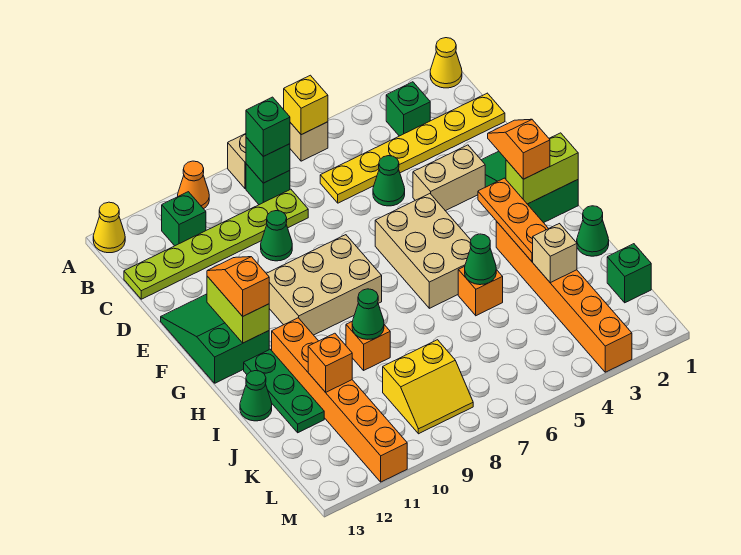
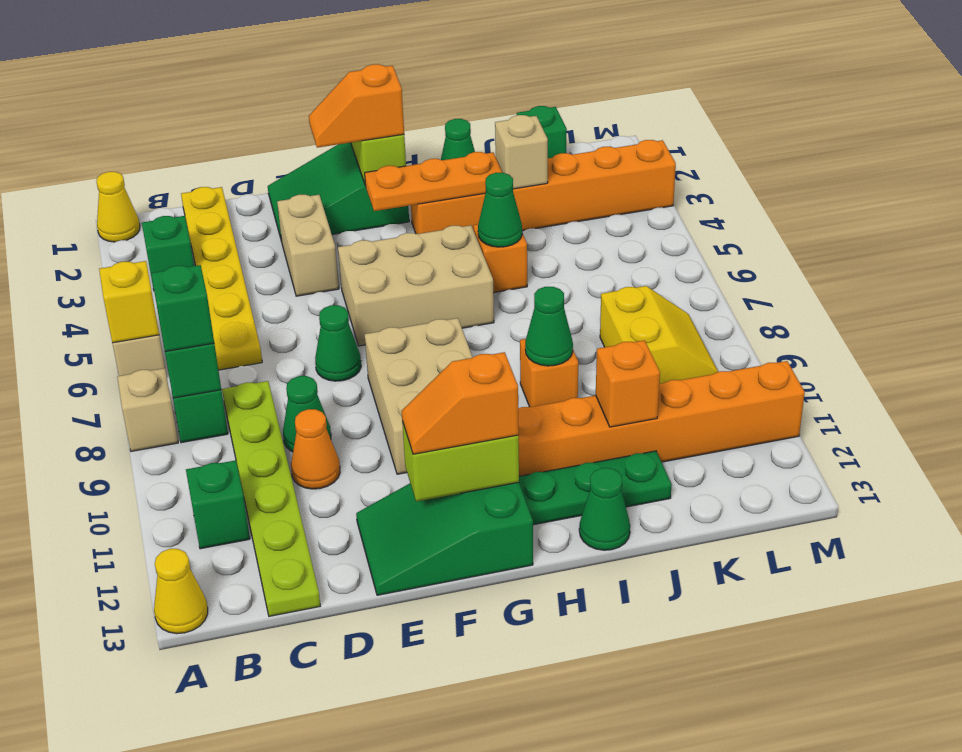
orange cone A10 level 1 -> orange cone D10 level 1
green cone D5 level 1 -> green cone E7 level 1

